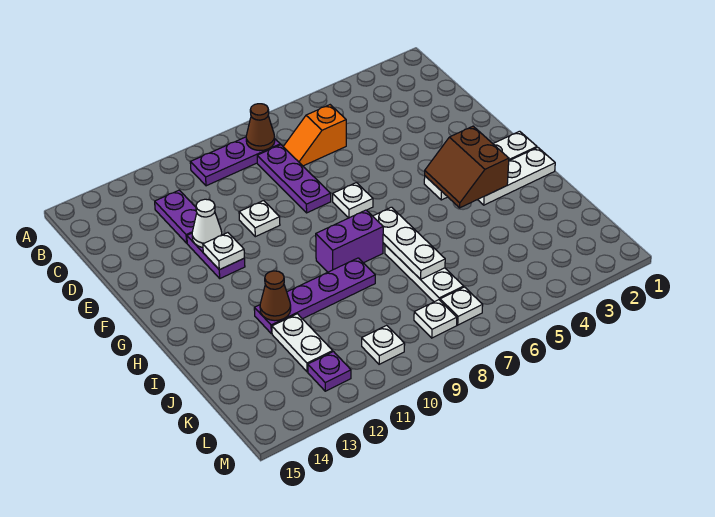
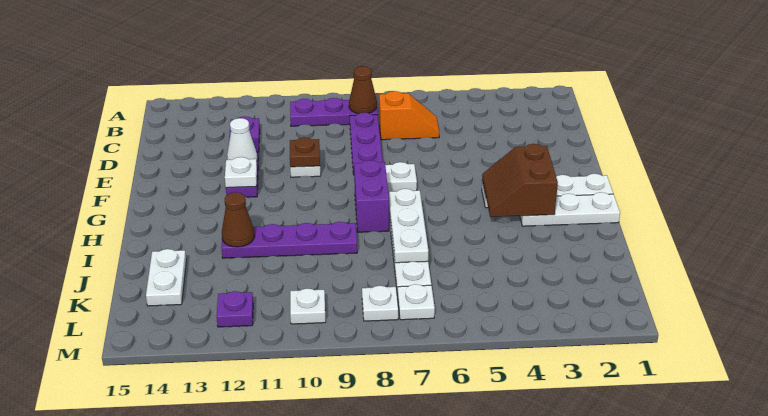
orange slope C6:C7 level 1 top 6 -> orange slope C6:C7 level 1 top 7
none -> brown plate E10 level 2
purple brick H8:H9 level 1 -> purple brick G8:H8 level 1
white plate J12:K12 level 1 -> white plate J14:K14 level 1

